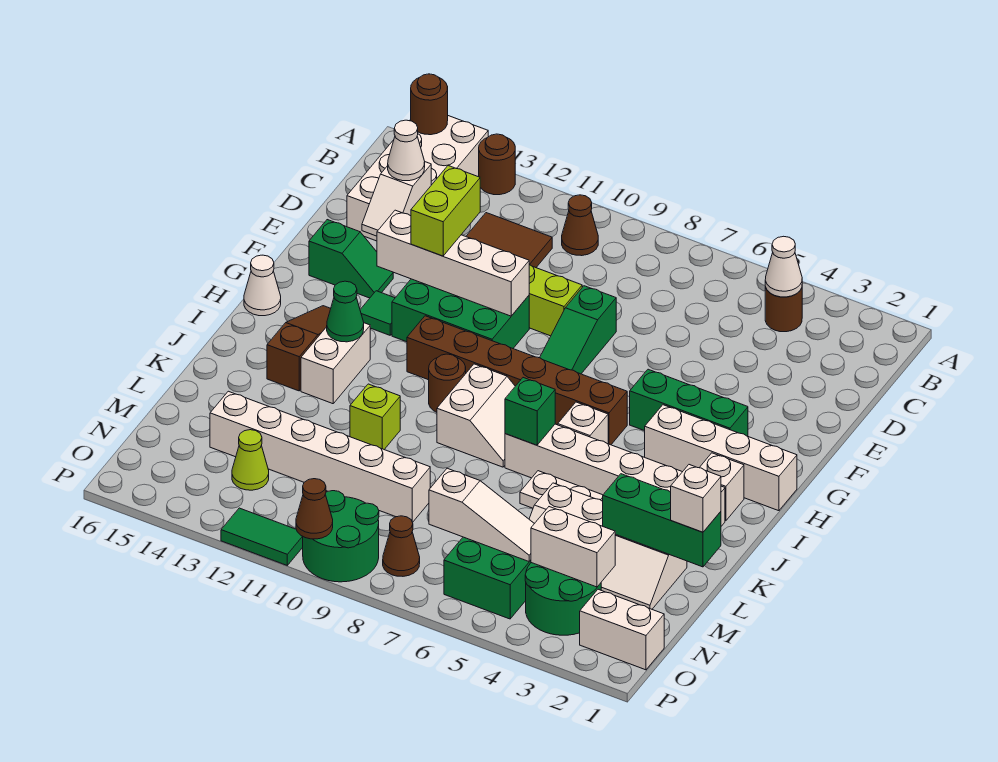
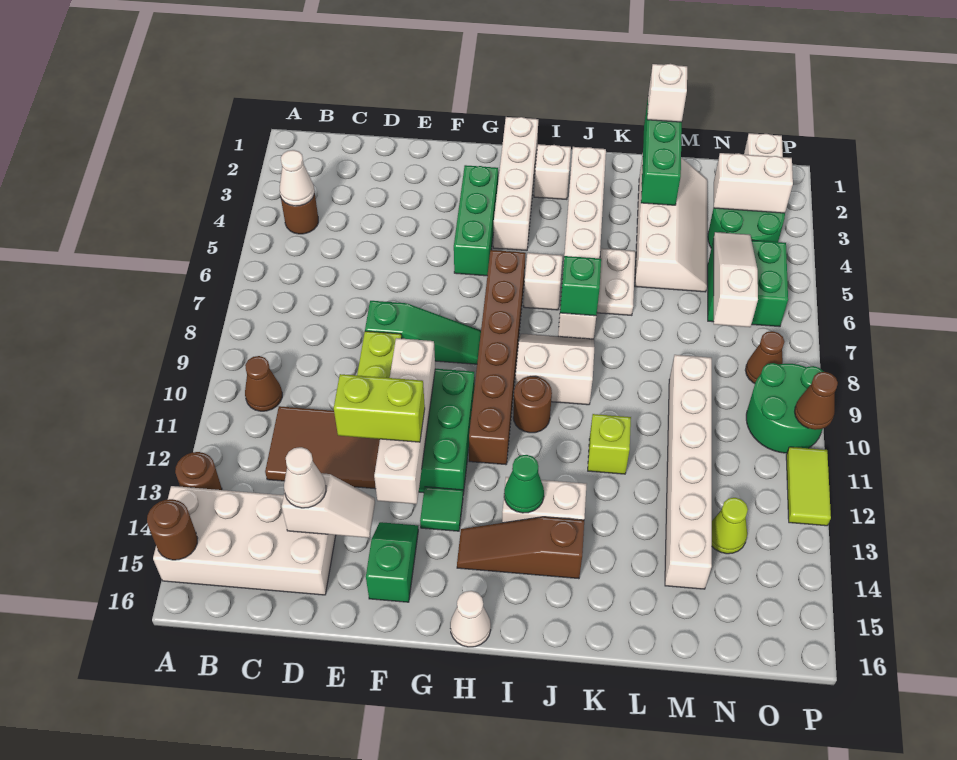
white brick N3:N4 level 2 -> white brick N3:O3 level 2
green tile P11:P12 level 1 -> lime tile P11:P12 level 1

